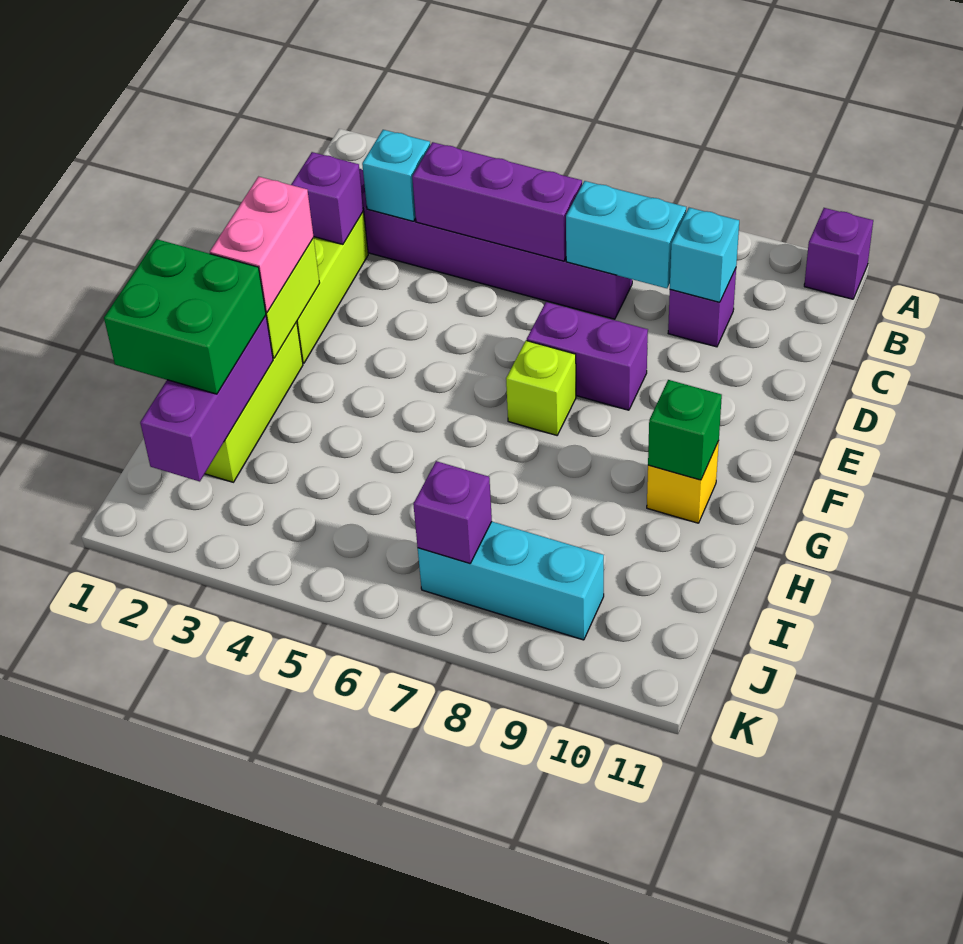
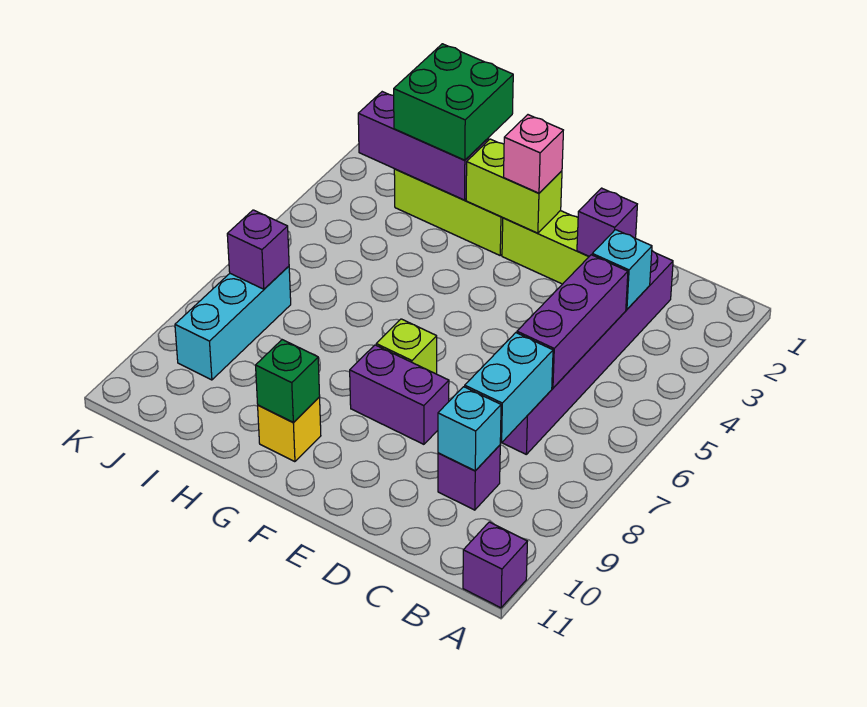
purple brick E7:E8 level 1 -> purple brick E8:F8 level 1
pink brick F2:G2 level 3 -> pink brick F2 level 3

